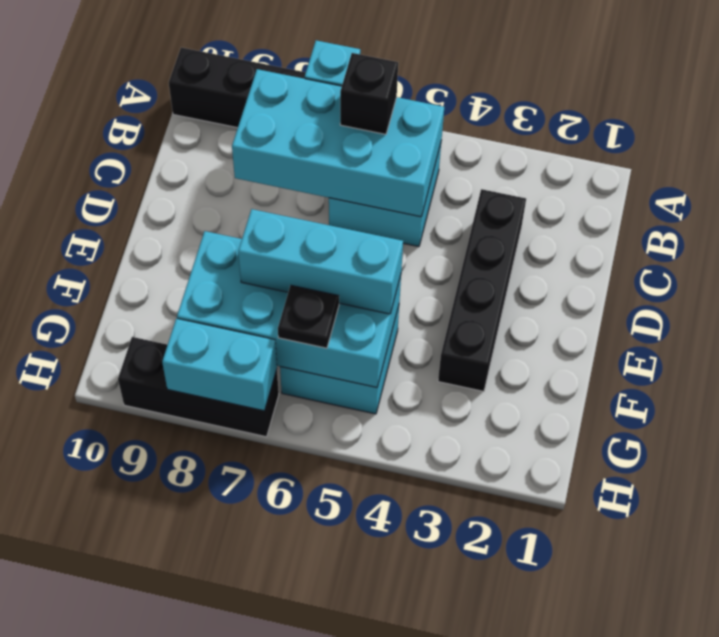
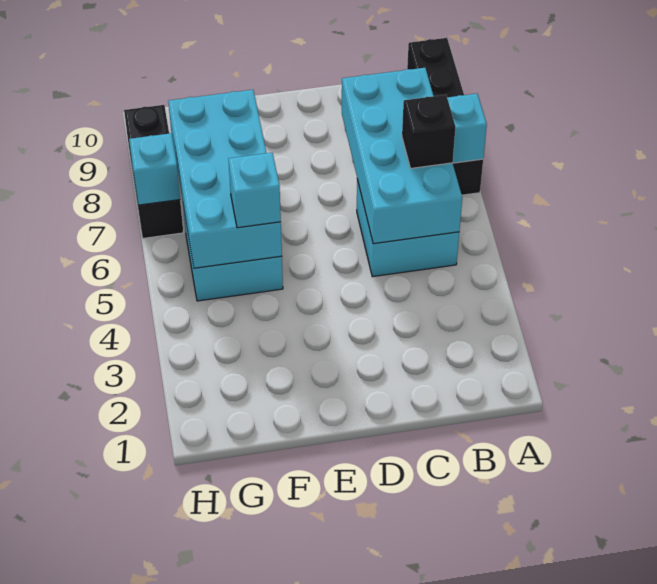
black brick C3:F3 level 1 -> none
cyan brick F5:F7 level 3 -> cyan brick F5 level 3
black plate G6 level 3 -> none
cyan brick H7:H8 level 2 -> cyan brick H7 level 2

